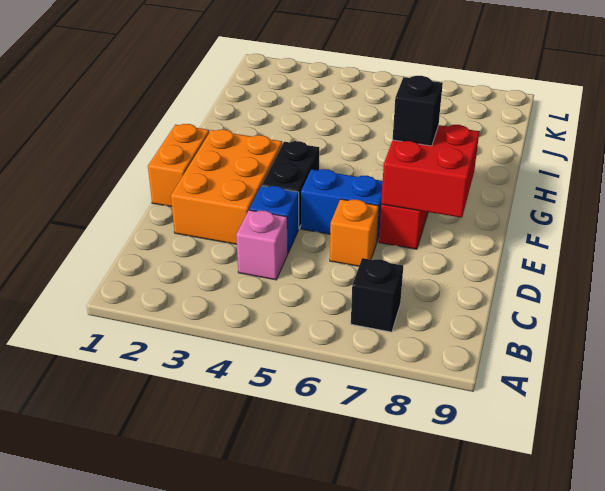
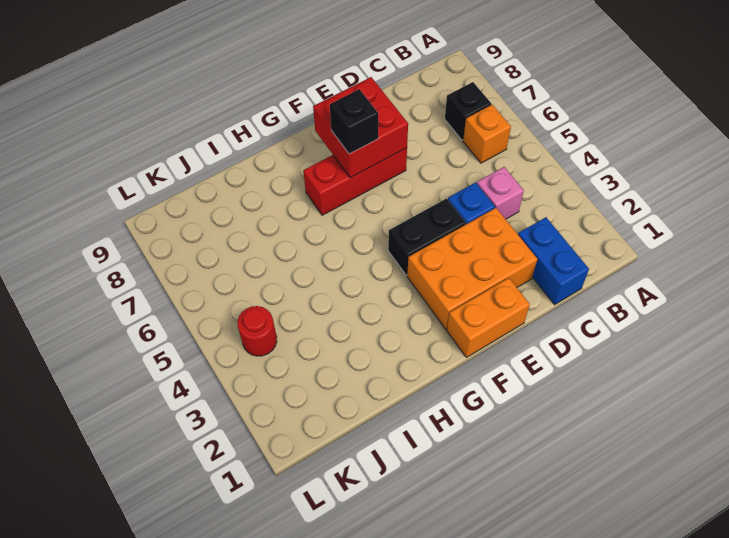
orange brick D6 level 1 -> orange brick B6 level 1
blue brick E5:E6 level 1 -> blue brick C1:C2 level 1
none -> red round brick K4 level 1

